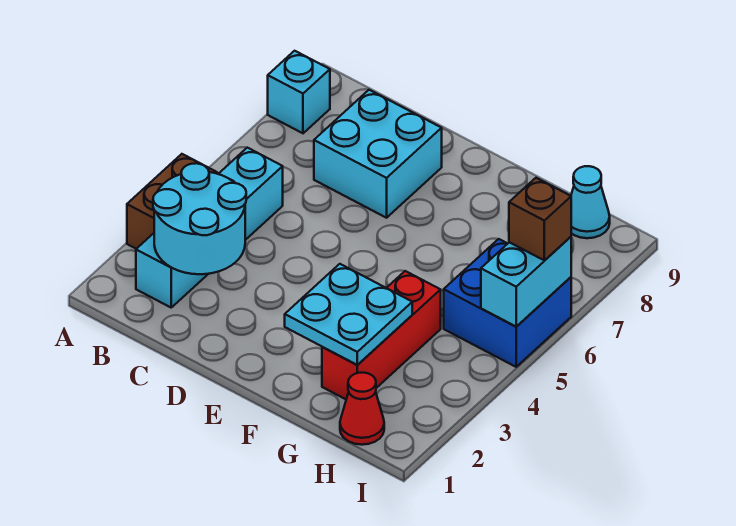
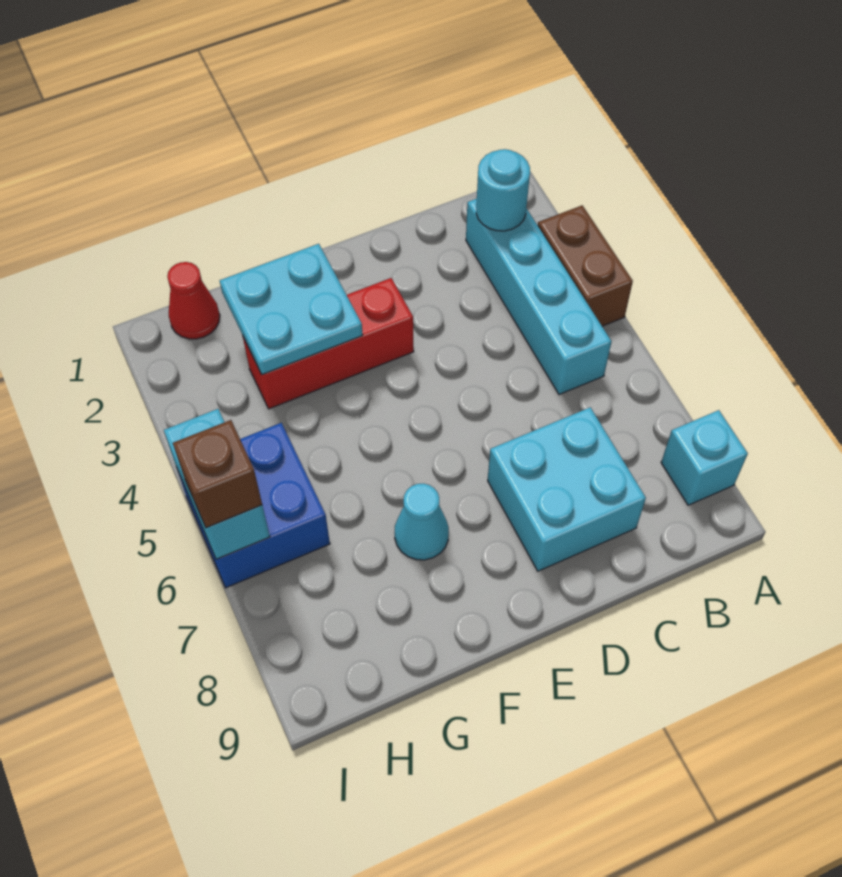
cyan round brick B2:C3 level 2 -> cyan round brick B2 level 2
red brick G2:G4 level 1 -> red brick E3:G3 level 1
cyan cone H9 level 1 -> cyan cone F7 level 1

